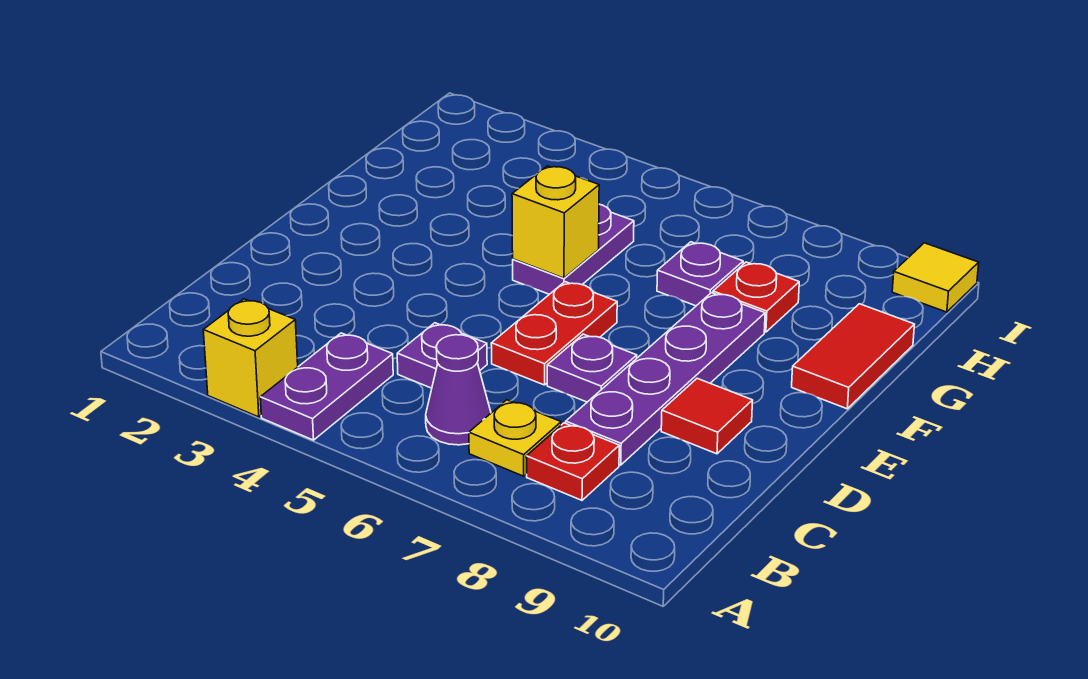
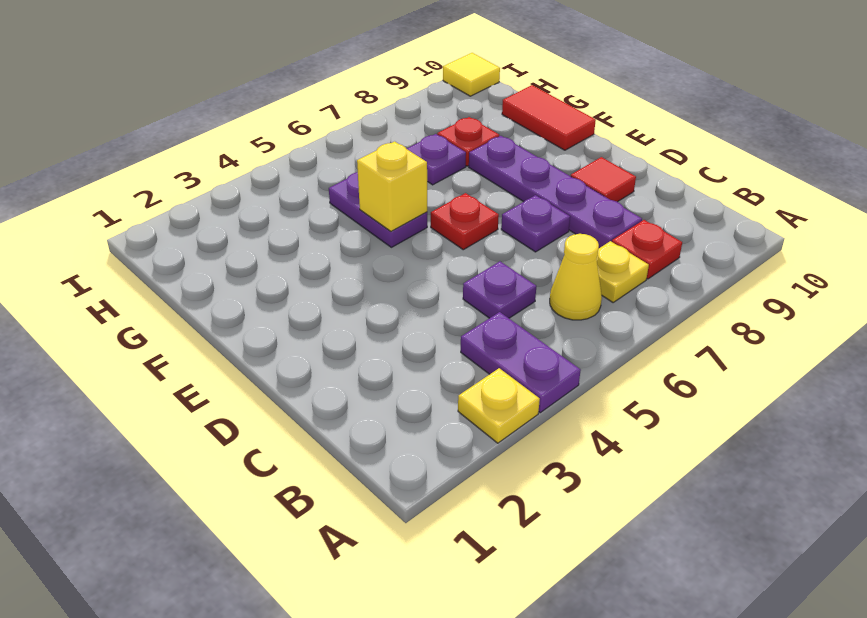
yellow brick A3 level 1 -> yellow plate A3 level 1
purple cone B6 level 1 -> yellow cone B6 level 1
red plate D6:E6 level 1 -> red plate E6 level 1

